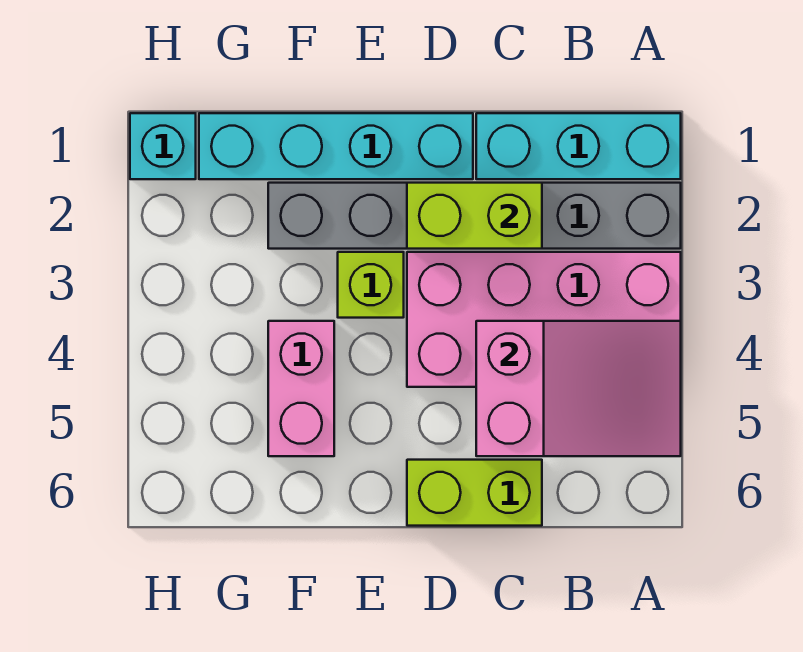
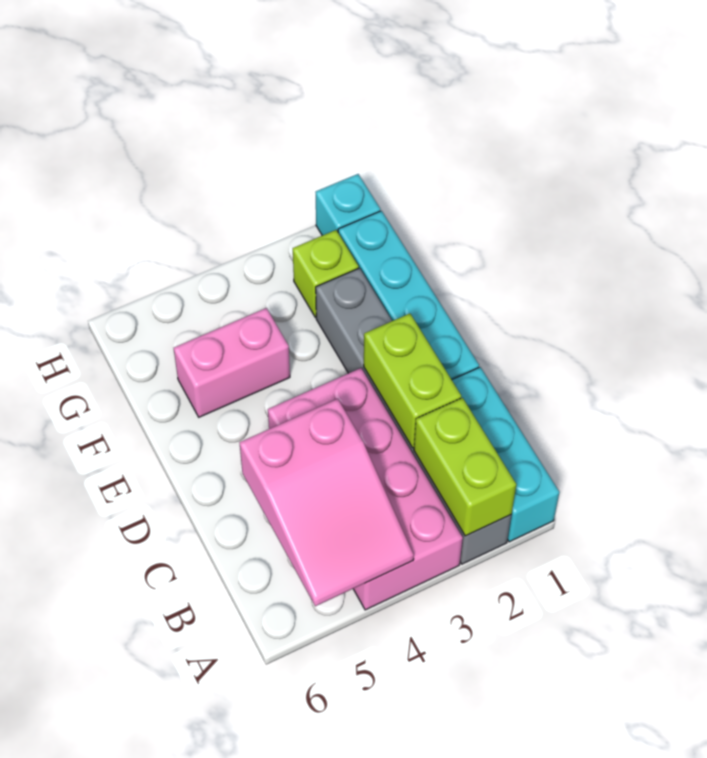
lime brick C6:D6 level 1 -> lime brick A2:B2 level 2
lime brick E3 level 1 -> lime brick G2 level 1

